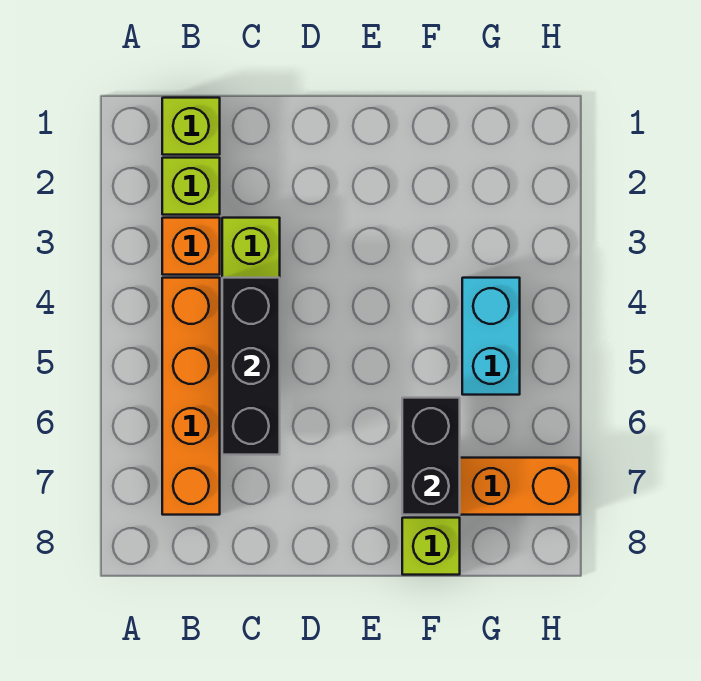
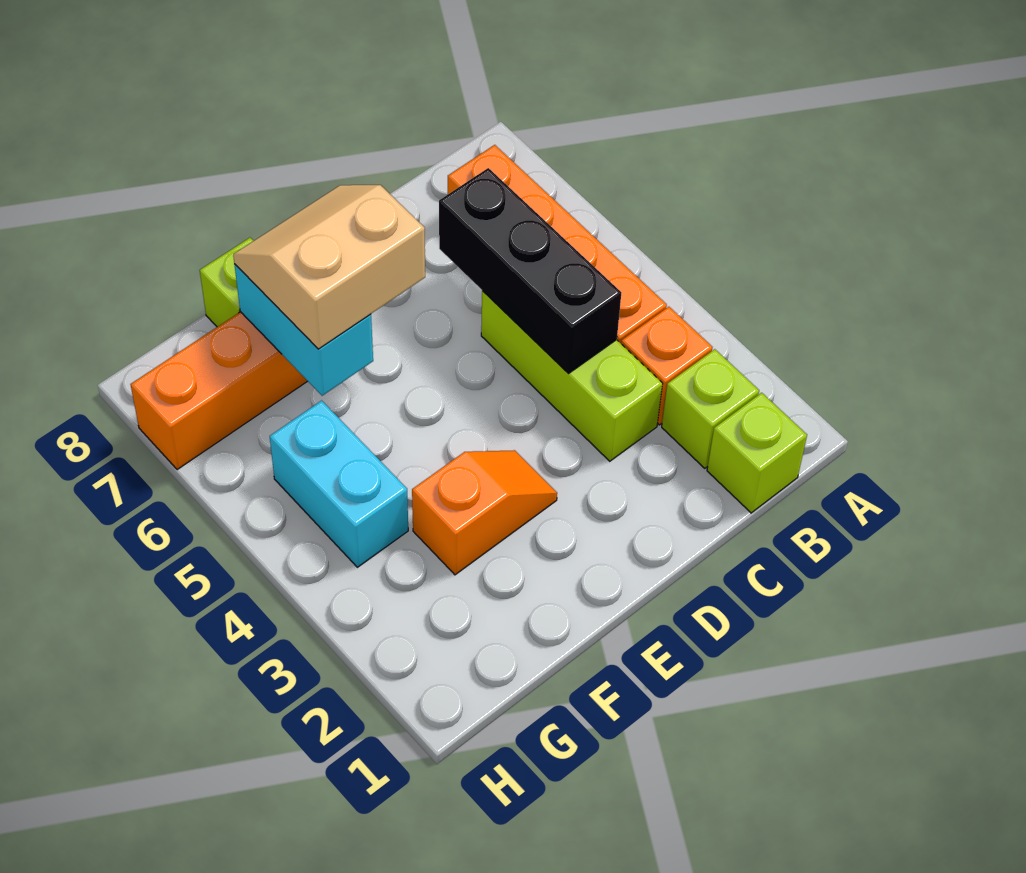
none -> orange slope E3:F3 level 1 top F
none -> tan slope E6:F7 level 3 top 6
black brick F6:F7 level 2 -> cyan brick F6:F7 level 2

